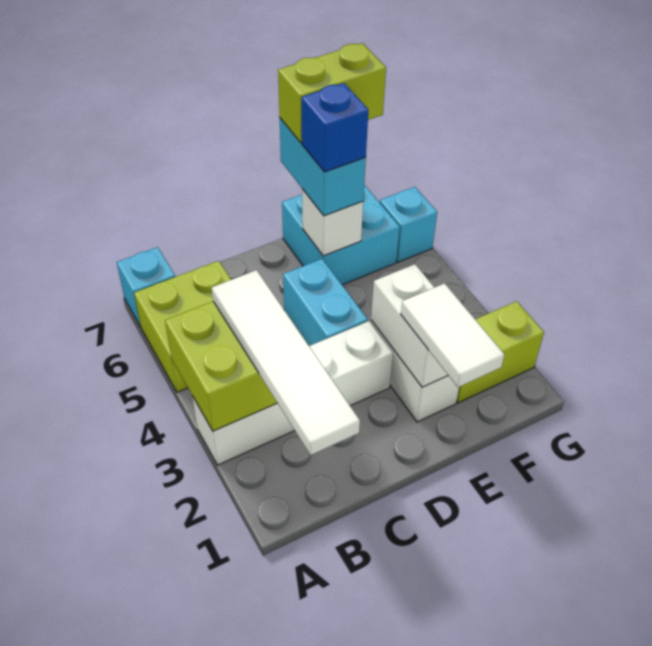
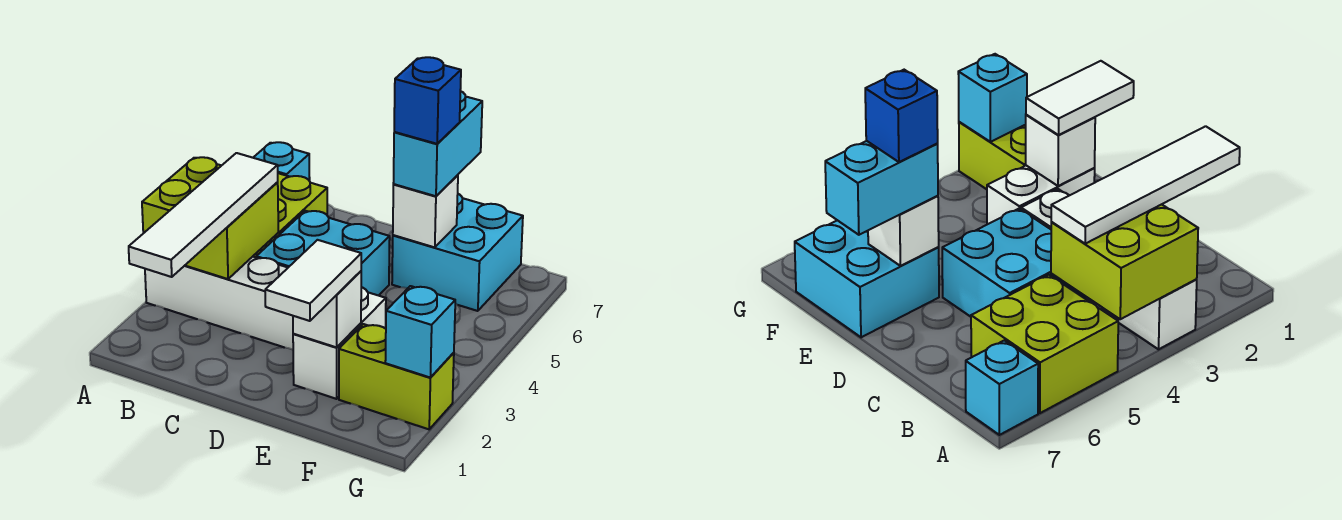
cyan brick D4:D5 level 1 -> cyan brick C4:D5 level 1
white brick E2:E3 level 2 -> white brick E2 level 2
lime brick E7:F7 level 4 -> none
cyan brick G6 level 1 -> cyan brick G2 level 2

